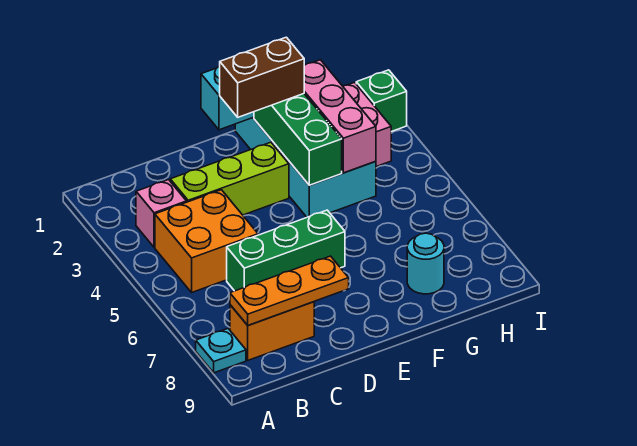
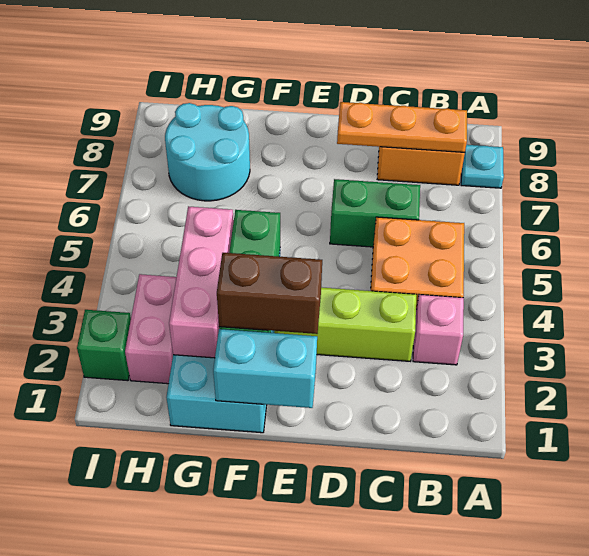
green brick C6:E6 level 1 -> green brick C6:D6 level 1
cyan round brick G8 level 1 -> cyan round brick G7:H8 level 1

